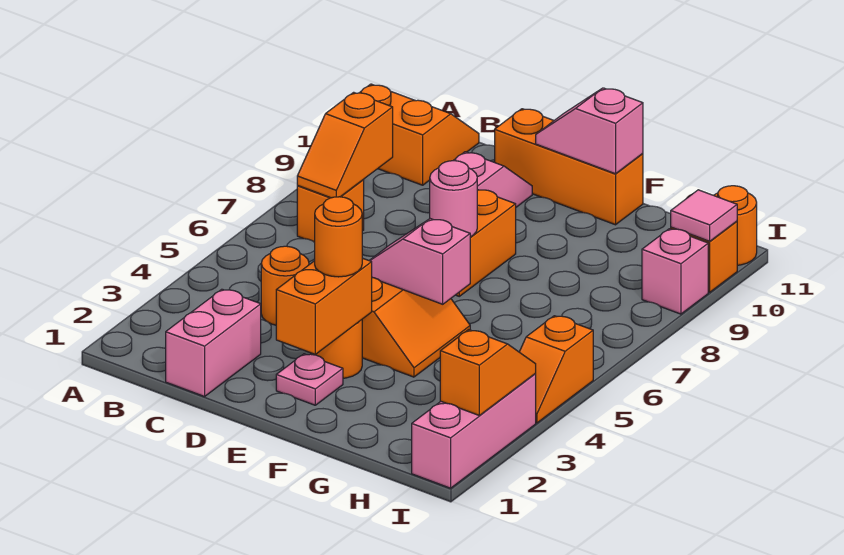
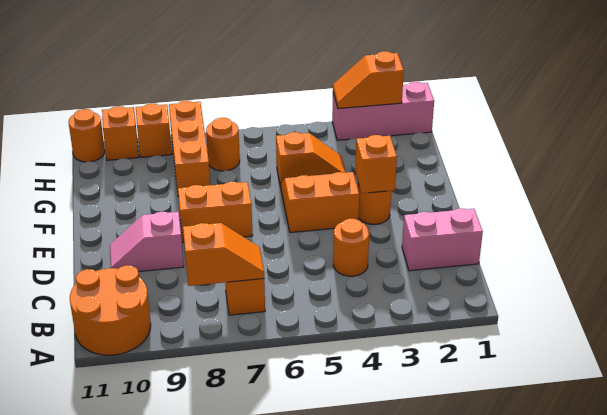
orange slope A10:B11 level 1 top 10 -> orange round brick A10:B11 level 1
orange brick D11:F11 level 1 -> orange brick G8:I8 level 1
pink plate E2 level 1 -> none
orange brick E2:E3 level 2 -> orange brick E3 level 2
orange round brick E3 level 3 -> orange round brick H7 level 1
pink slope E5:F5 level 2 top F -> none
pink round brick E7 level 2 -> none
pink slope E11:F11 level 2 top F -> none
orange slope I4:I5 level 1 top 5 -> orange slope G4:G5 level 1 top 5
pink brick I9 level 1 -> orange brick I9 level 1
pink tile I10 level 2 -> none

